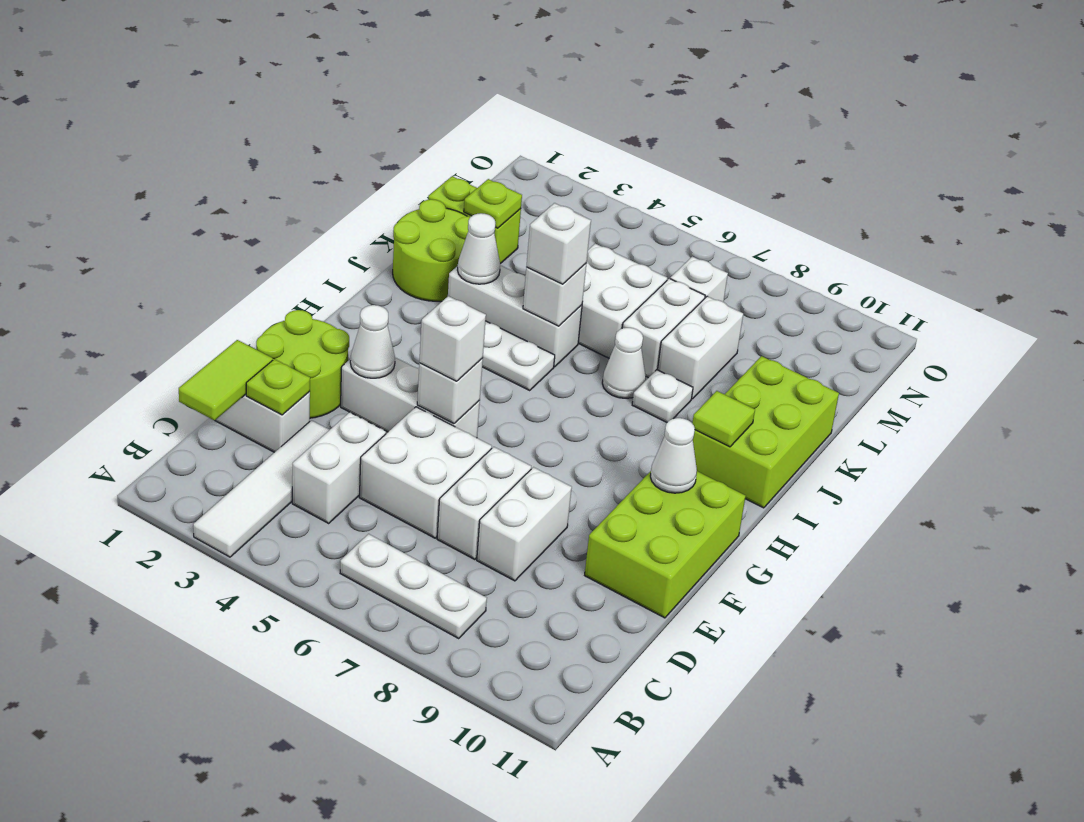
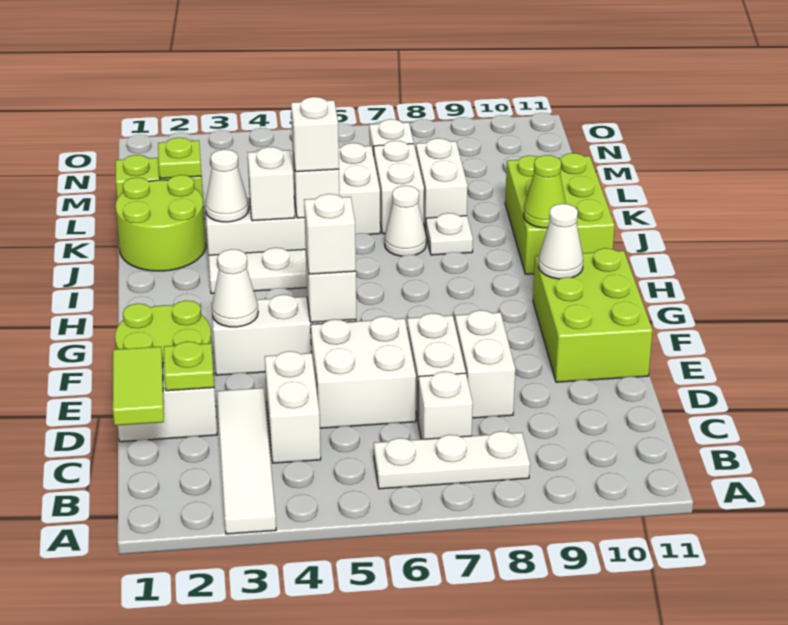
none -> white brick C7 level 1
lime tile I10 level 2 -> lime cone I10 level 2
none -> white brick J4 level 2

